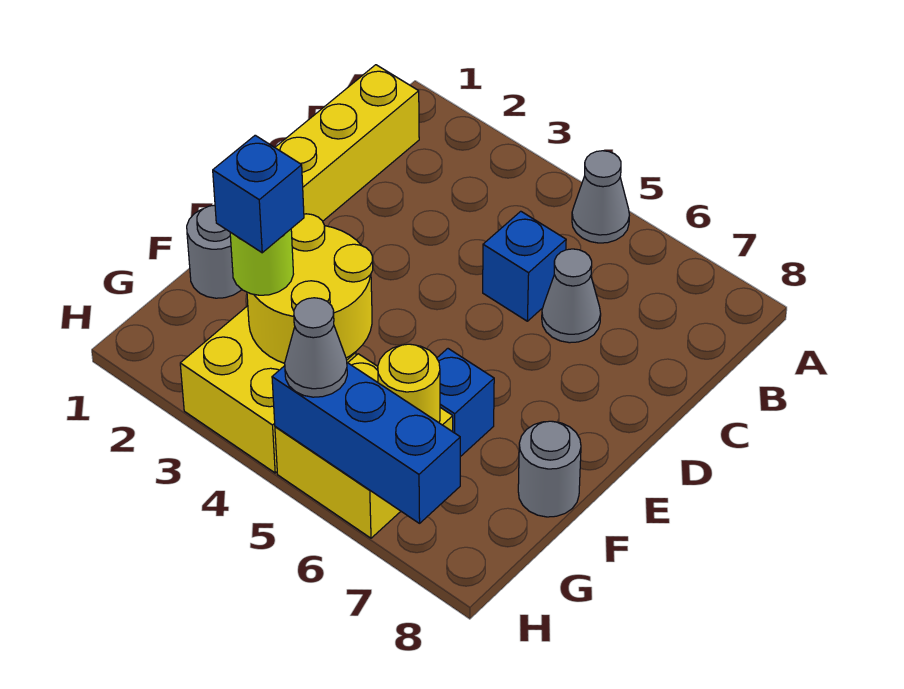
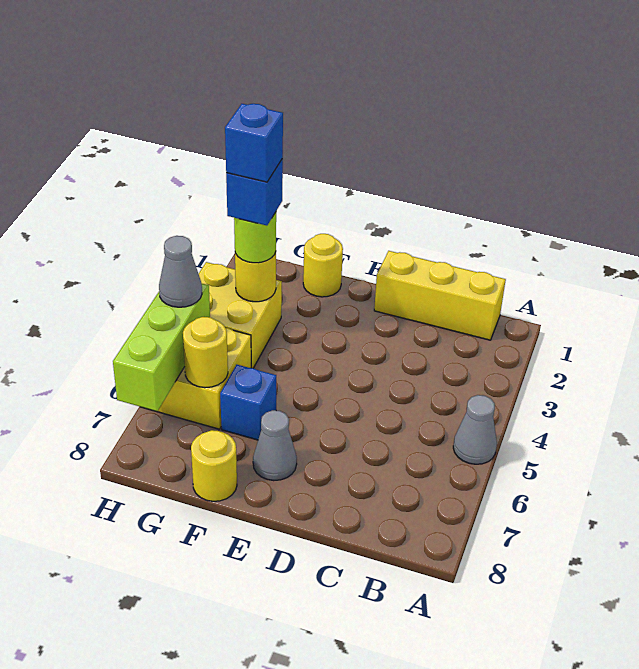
blue brick C5 level 1 -> blue brick G3 level 5
grey cone C6 level 1 -> grey cone E7 level 1
grey round brick F1 level 1 -> yellow round brick F1 level 1
yellow round brick F3:G4 level 2 -> yellow round brick G3 level 2
grey round brick F8 level 1 -> yellow round brick F8 level 1
blue brick H5:H7 level 2 -> lime brick H5:H7 level 2

